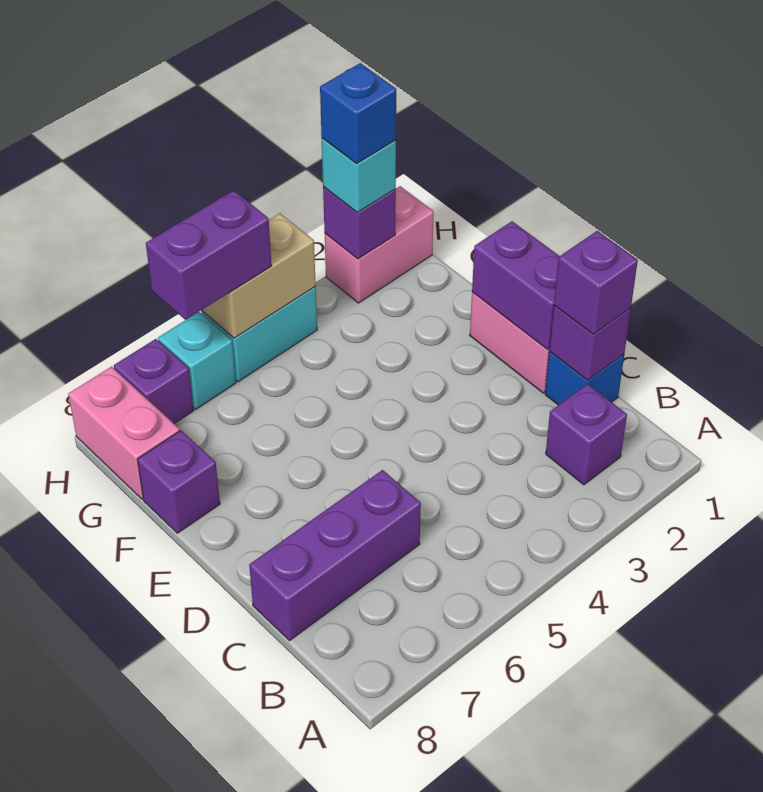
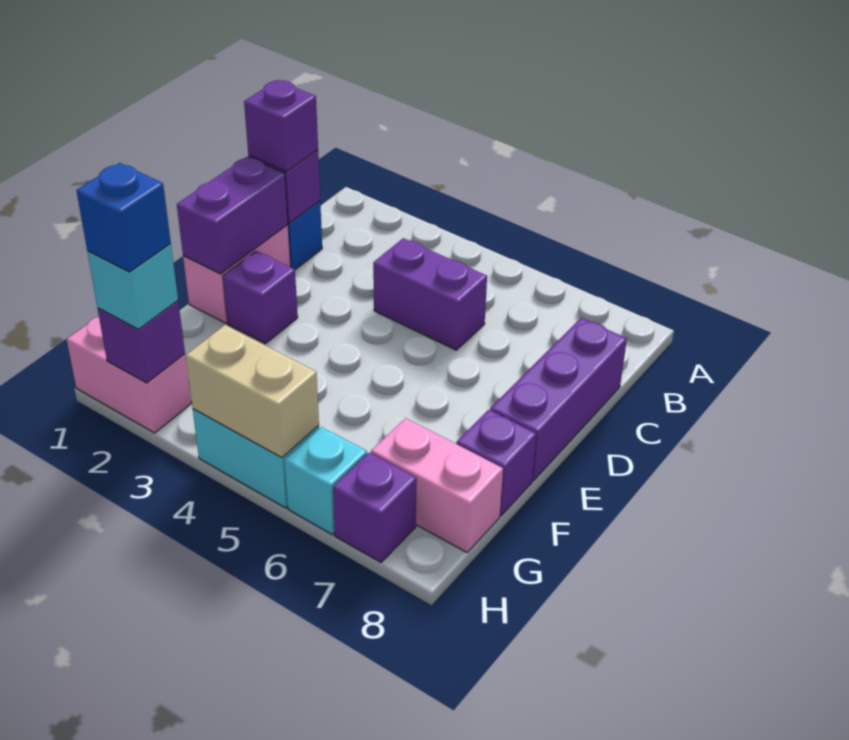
purple brick B2 level 1 -> purple brick E2 level 1
purple brick C6:C8 level 1 -> purple brick C8:E8 level 1
pink brick G8:H8 level 1 -> pink brick G7:G8 level 1
purple brick H5:H6 level 3 -> purple brick C4:C5 level 1

